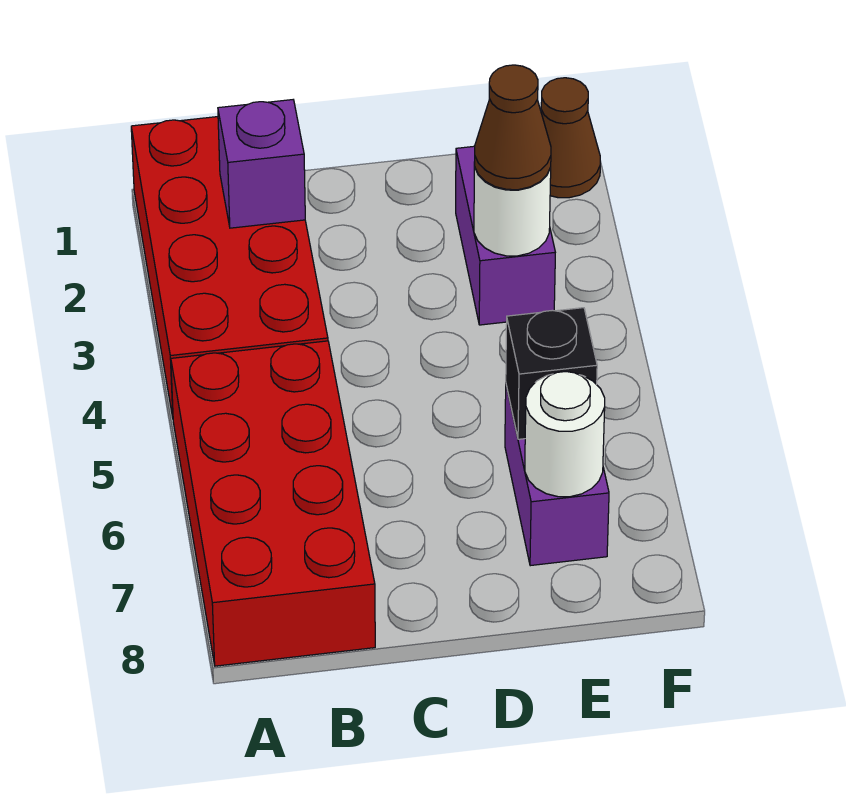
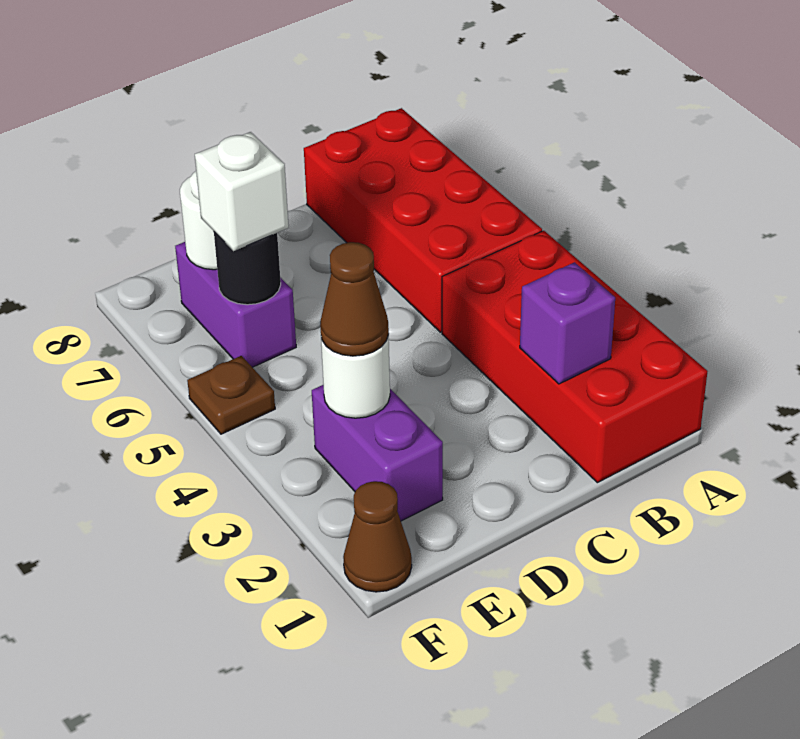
black brick E6 level 2 -> black round brick E6 level 2
none -> white brick E6 level 3
none -> brown plate F5 level 1

